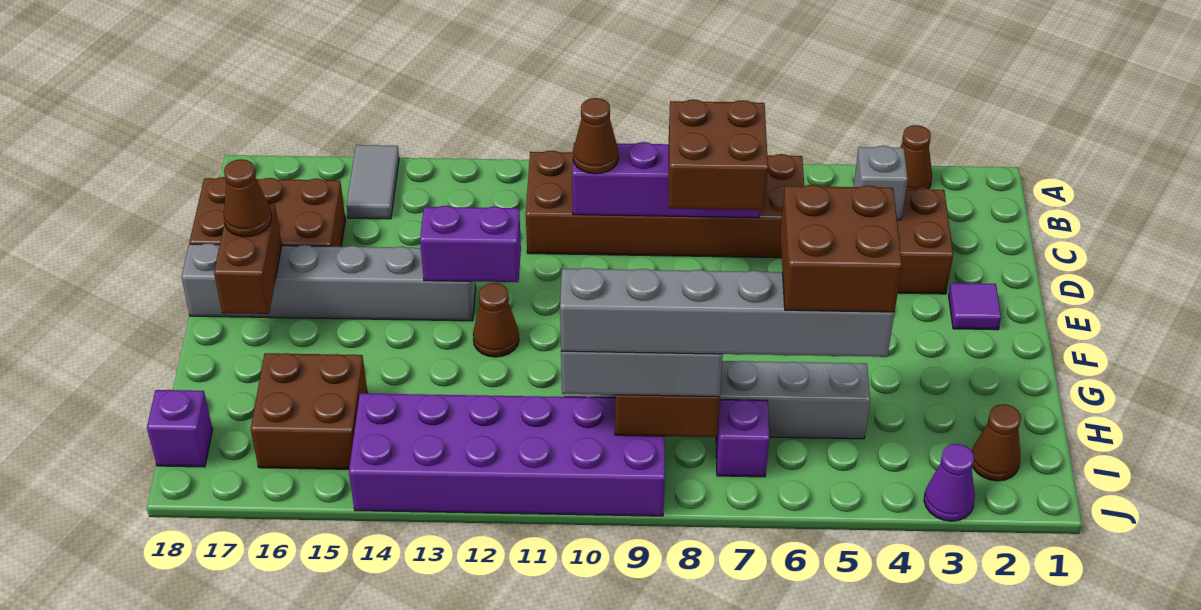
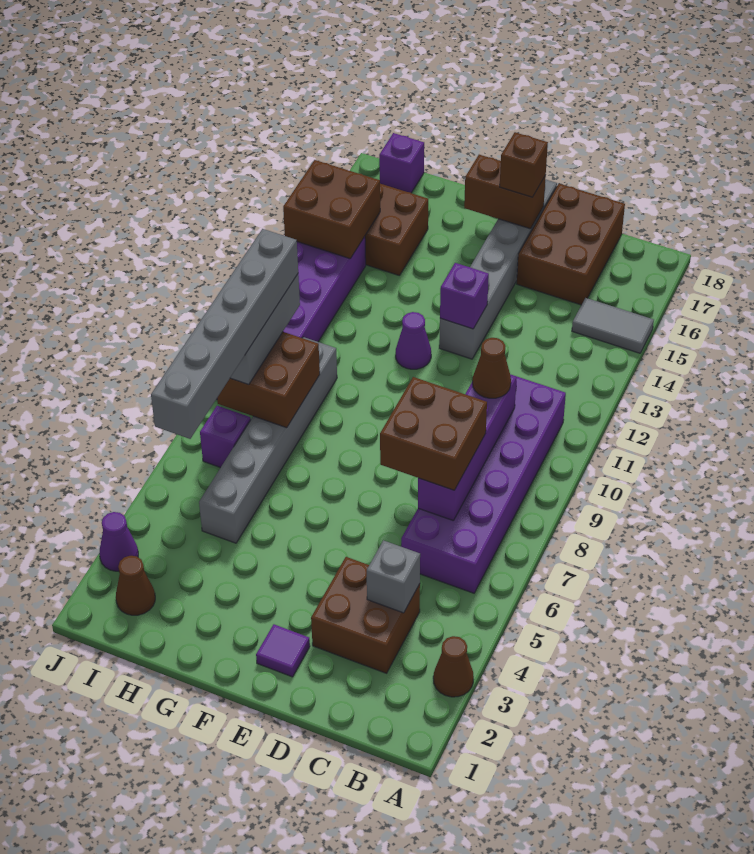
brown brick B6:C11 level 1 -> purple brick B6:C11 level 1
purple brick E12:E13 level 2 -> purple brick E13 level 2
brown cone E17 level 3 -> brown brick E17 level 3
brown cone F12 level 1 -> purple cone F12 level 1
brown brick H5:I6 level 5 -> brown brick I14:J15 level 2

